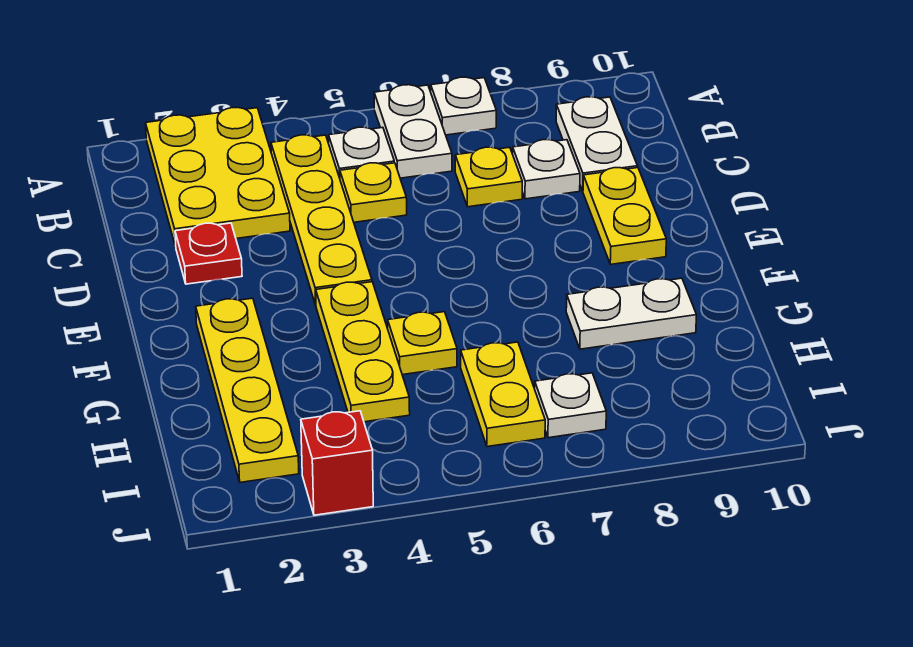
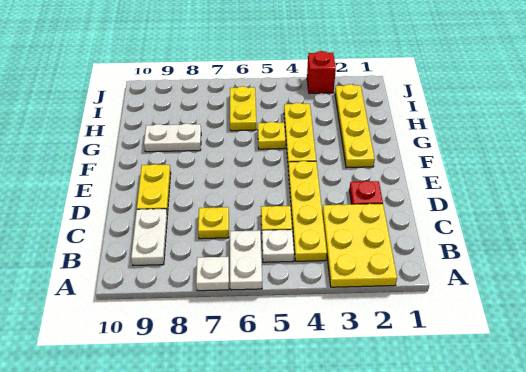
white plate C8 level 1 -> none
white plate I7 level 1 -> none

